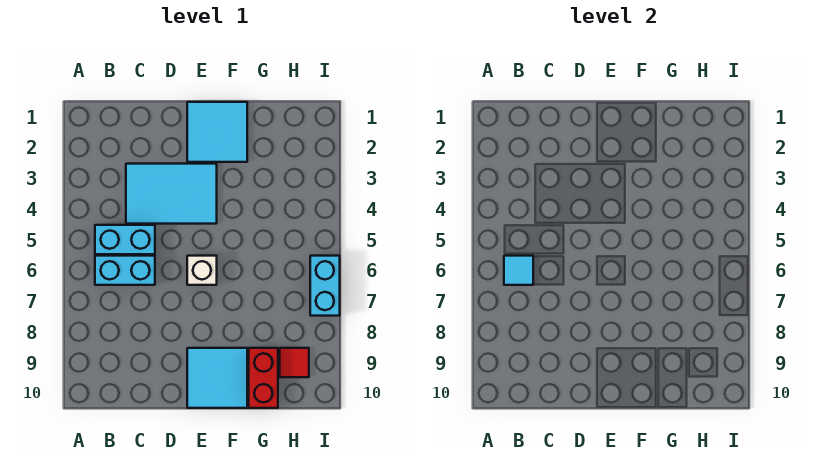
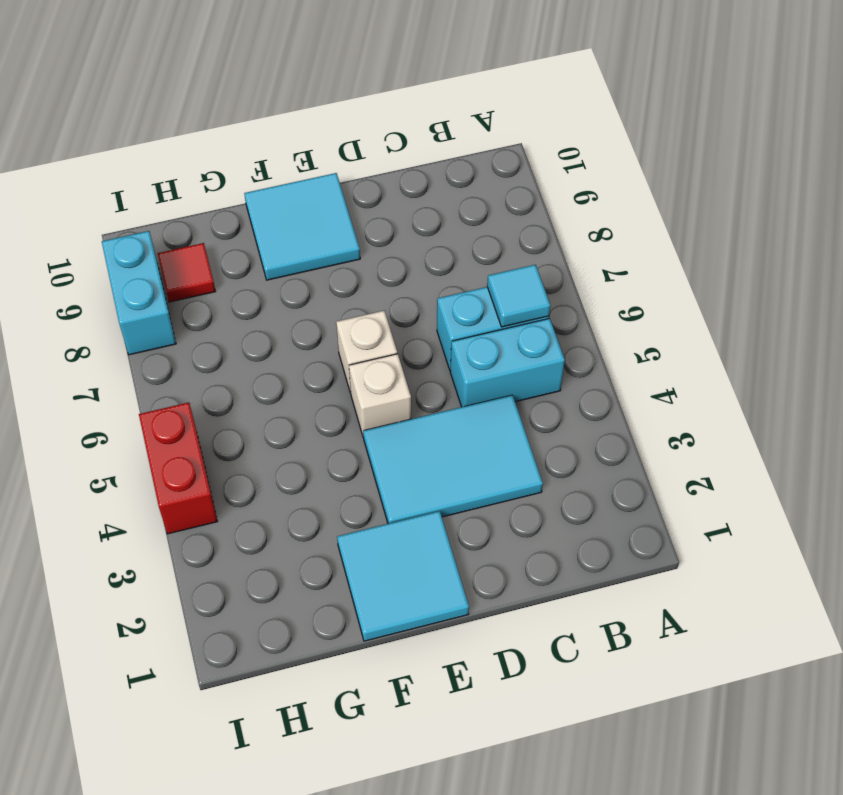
none -> white brick E5 level 1
red brick G9:G10 level 1 -> red brick I4:I5 level 1
cyan brick I6:I7 level 1 -> cyan brick I8:I9 level 1

